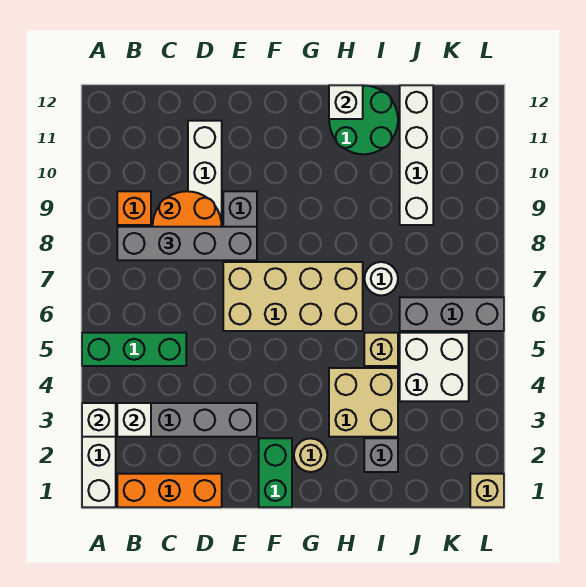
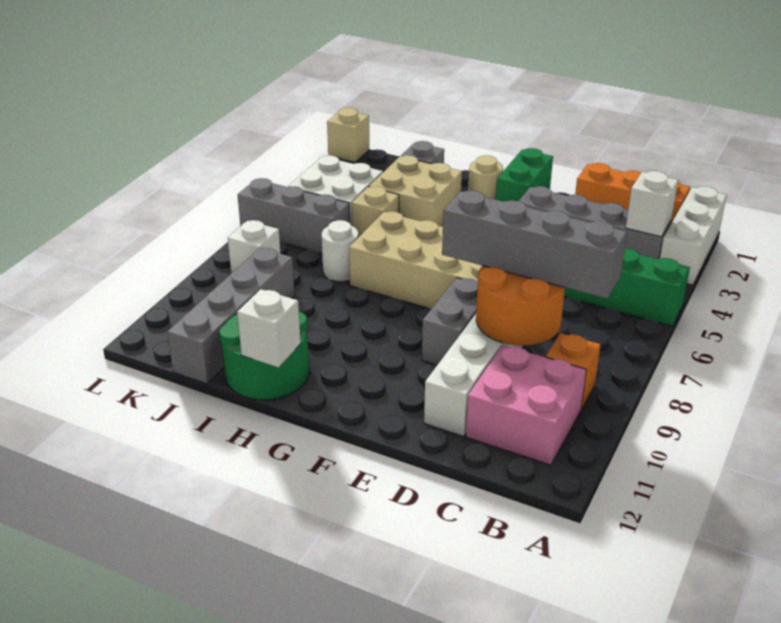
white brick A3 level 2 -> white brick K8 level 1
none -> pink brick B10:C11 level 1
white brick J9:J12 level 1 -> grey brick J9:J12 level 1

